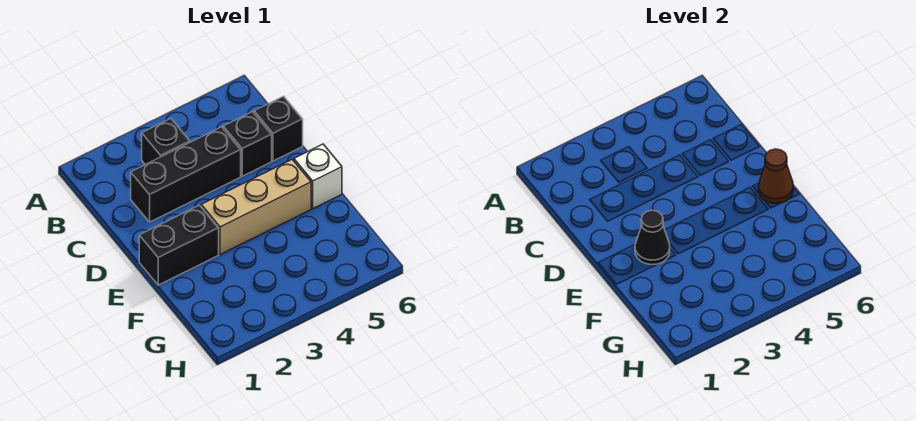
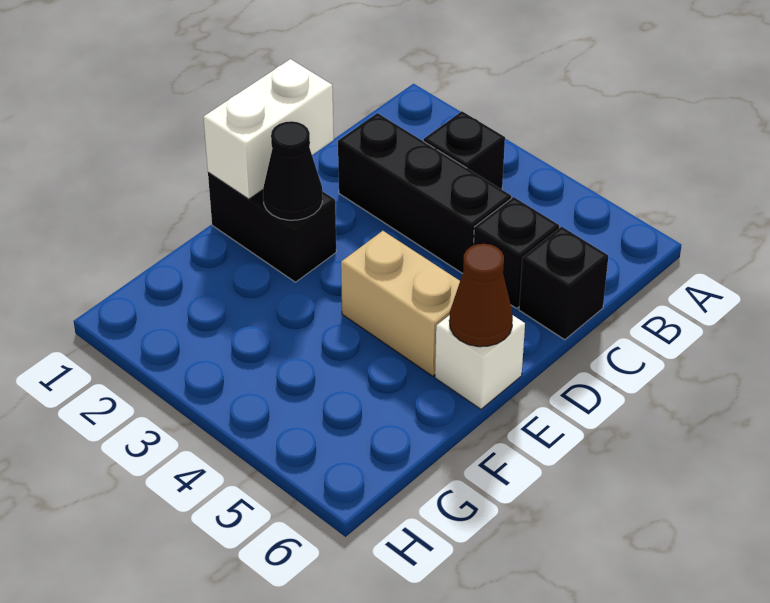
none -> white brick D1:E1 level 2
tan brick E3:E5 level 1 -> tan brick E4:E5 level 1

